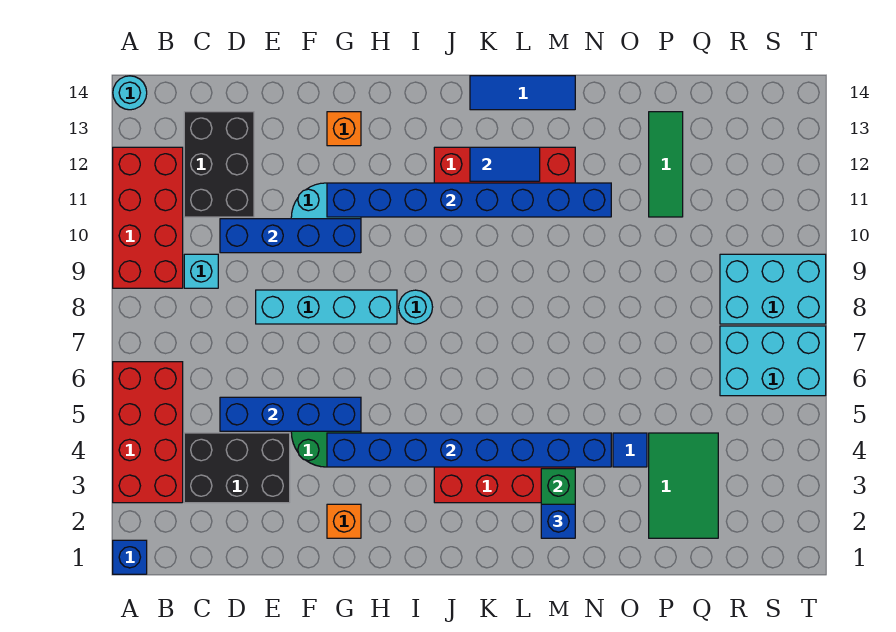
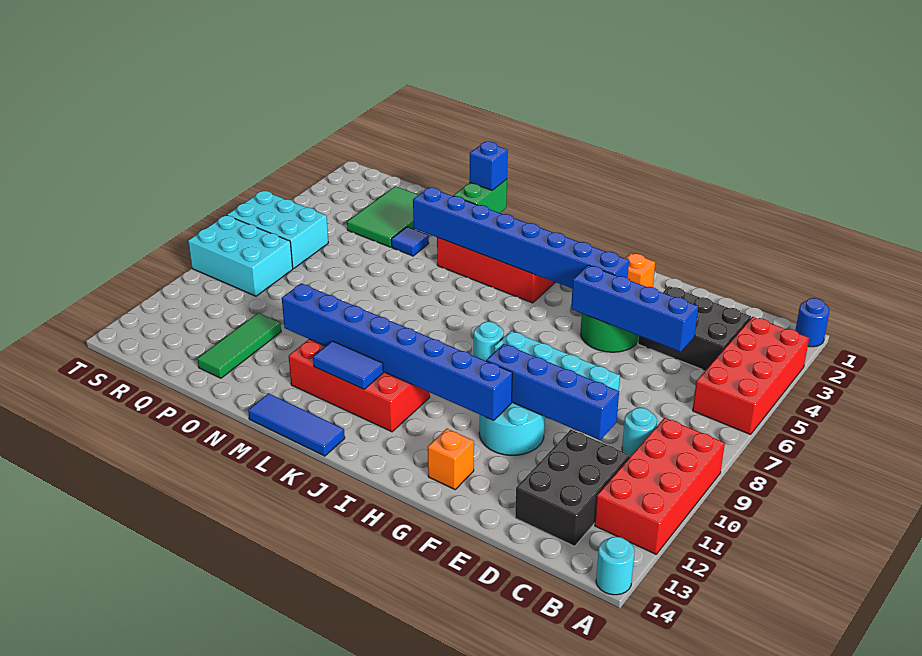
blue brick A1 level 1 -> blue round brick A1 level 1
cyan brick C9 level 1 -> cyan round brick C9 level 1

